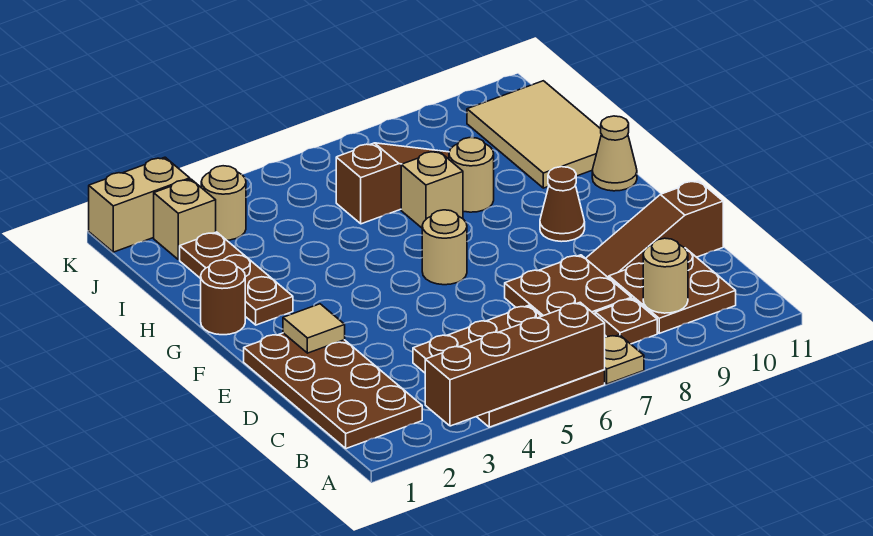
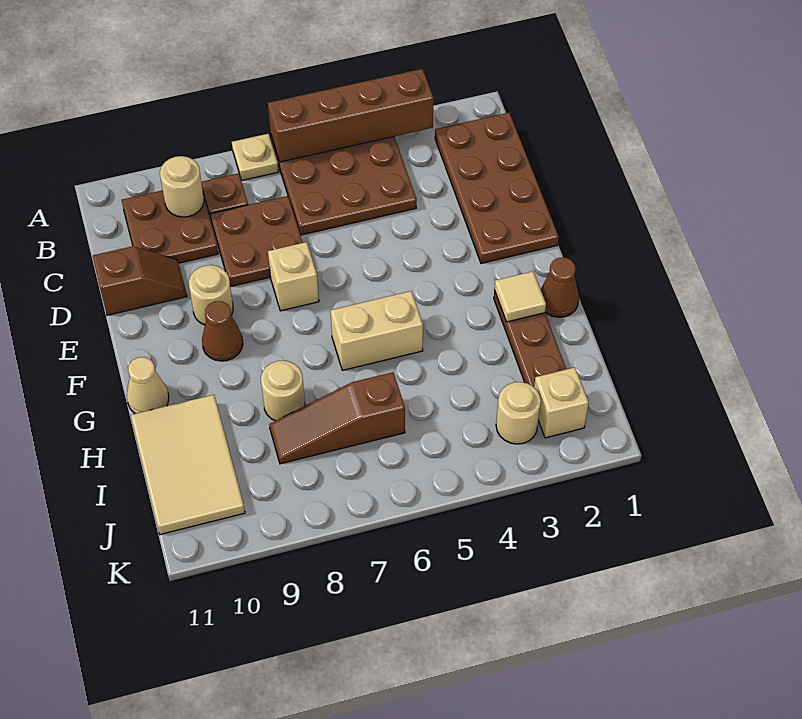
brown slope D9:D11 level 1 top 11 -> brown slope D10:D11 level 1 top 11
tan tile E2 level 2 -> tan tile G2 level 2
tan round brick F6 level 1 -> tan round brick E9 level 1
brown round brick G1 level 1 -> brown cone G1 level 1
tan brick H7 level 1 -> tan brick E7 level 1
tan brick K1:K2 level 1 -> tan brick G5:G6 level 1

